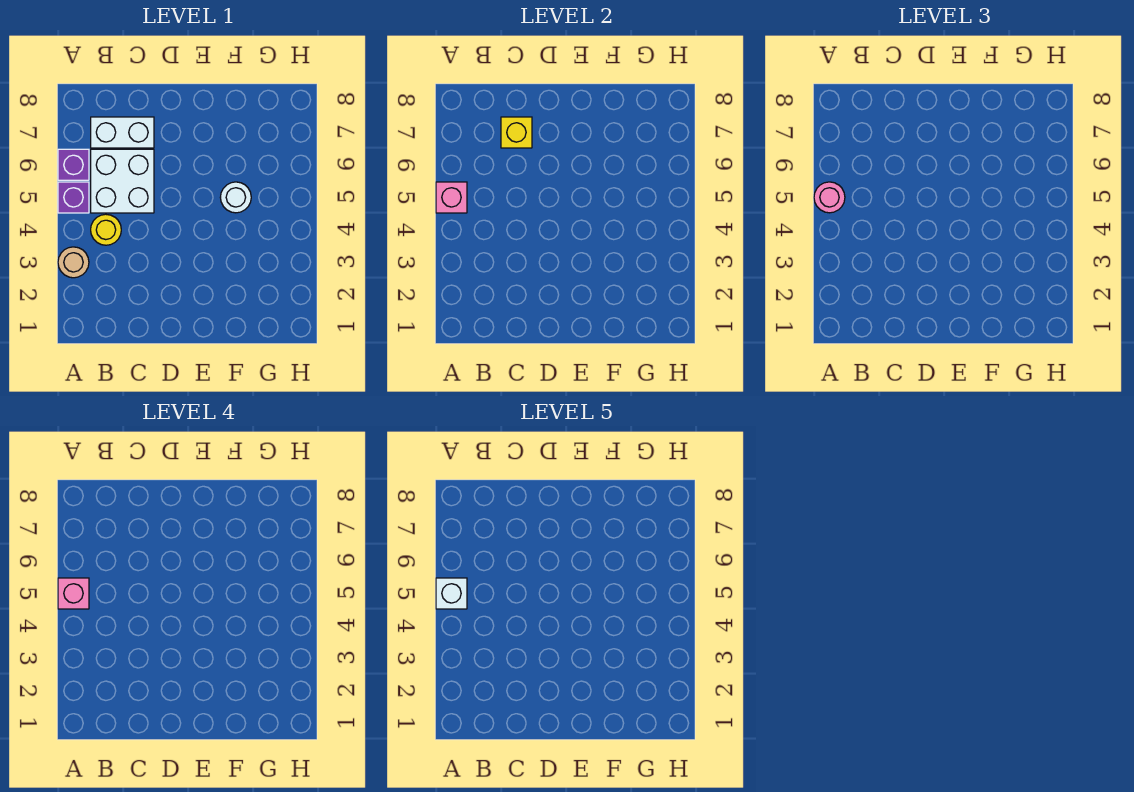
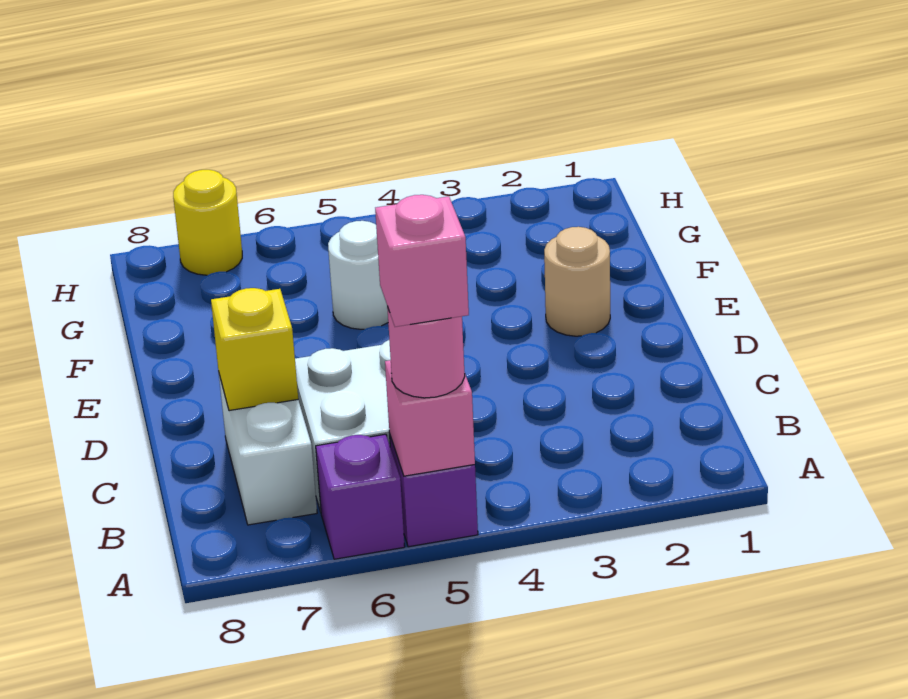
tan round brick A3 level 1 -> tan round brick E2 level 1
white brick A5 level 5 -> none
yellow round brick B4 level 1 -> yellow round brick H7 level 1

